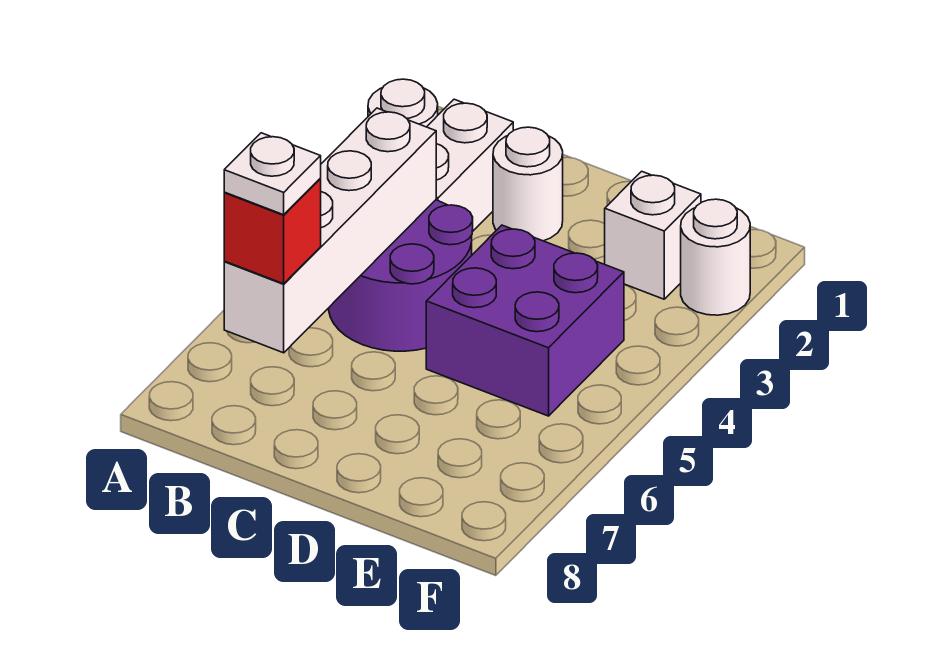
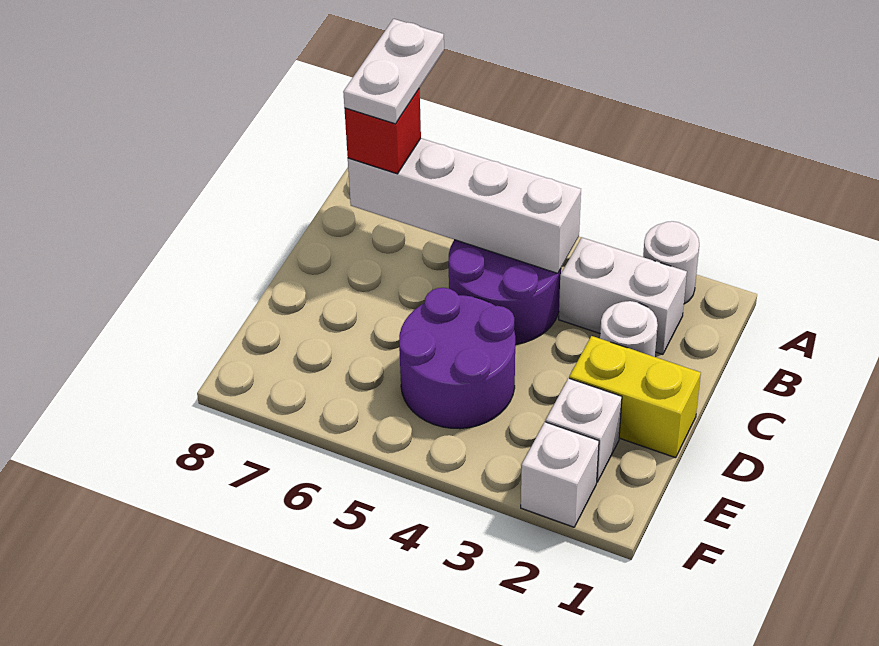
white plate B7 level 4 -> white plate A7:B7 level 4
none -> yellow brick D1:D2 level 1
purple brick D4:E5 level 1 -> purple round brick D4:E5 level 1
white round brick F2 level 1 -> white brick F2 level 1

